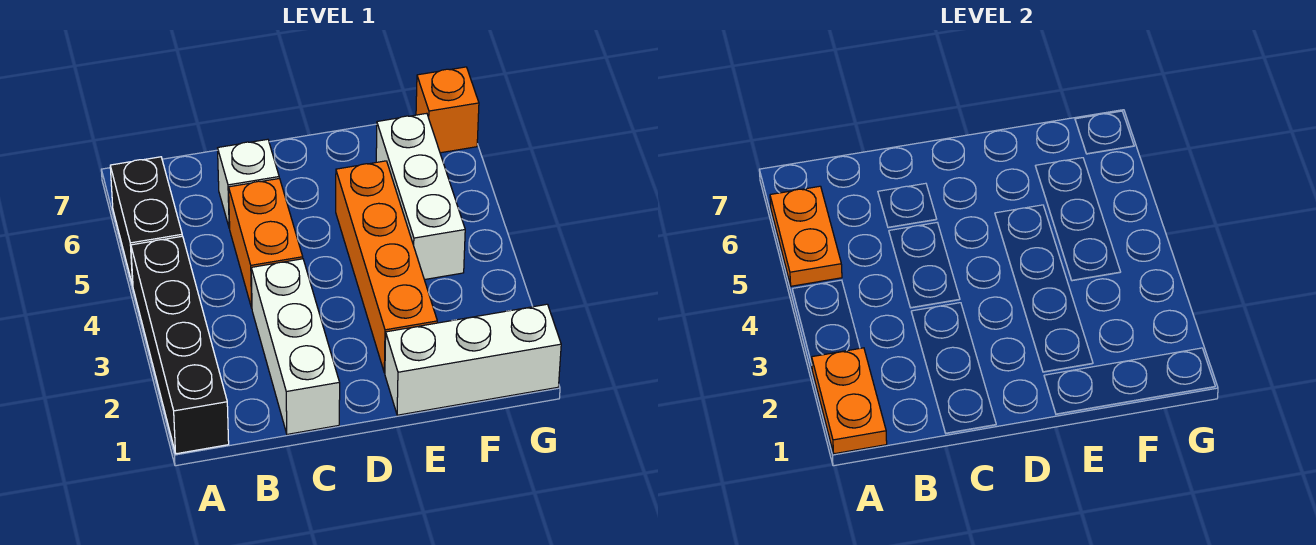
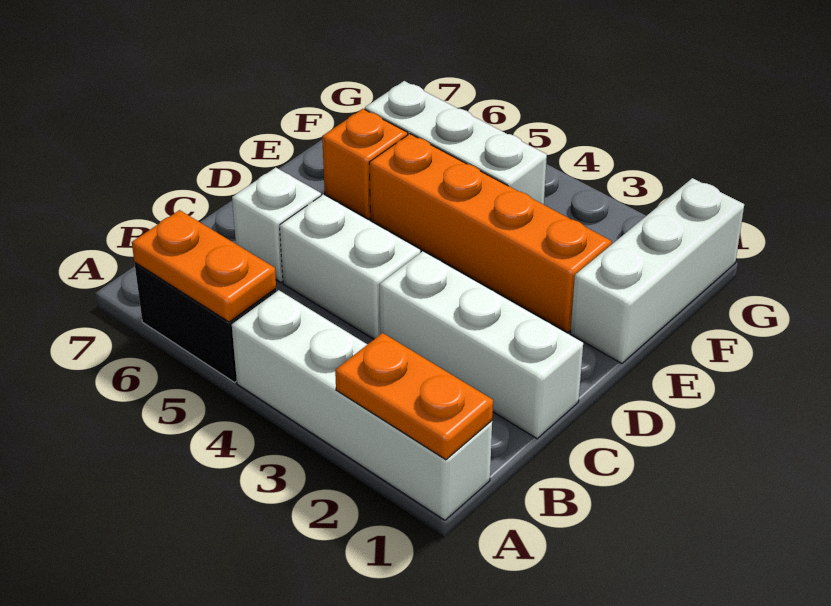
black brick A1:A4 level 1 -> white brick A1:A4 level 1
orange brick C4:C5 level 1 -> white brick C4:C5 level 1
orange brick G7 level 1 -> orange brick E6 level 1

